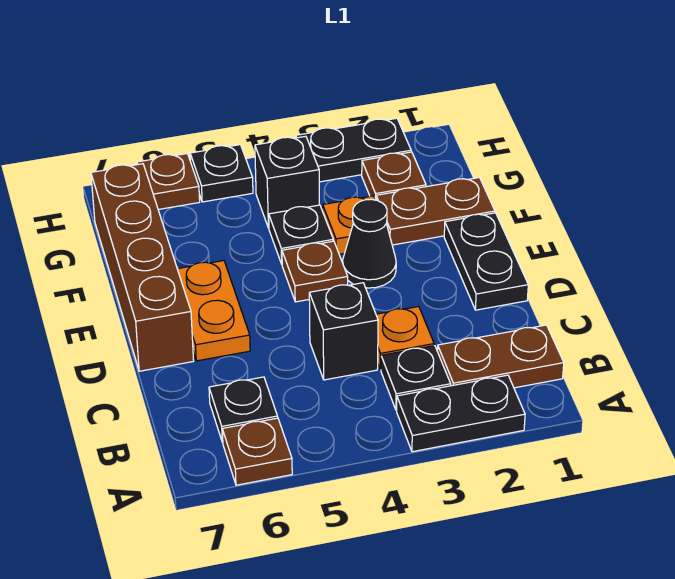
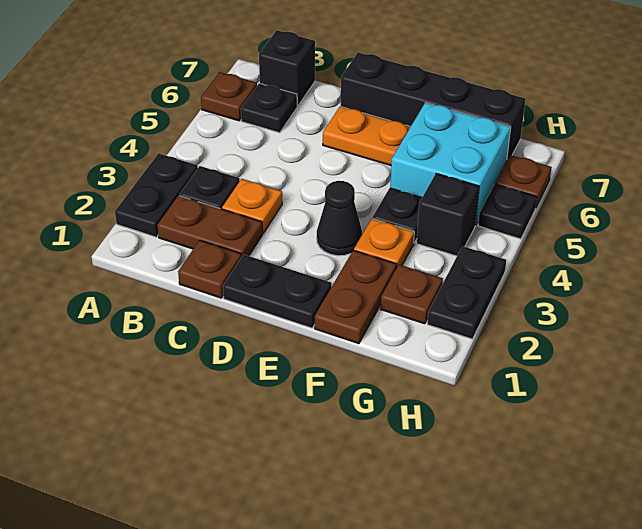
brown plate B1:B2 level 1 -> brown plate B2:C2 level 1
black brick C4 level 1 -> black brick B7 level 1
brown brick D7:G7 level 1 -> black brick D7:G7 level 1
brown plate E4 level 1 -> brown plate C1 level 1
none -> cyan brick F5:G6 level 1

